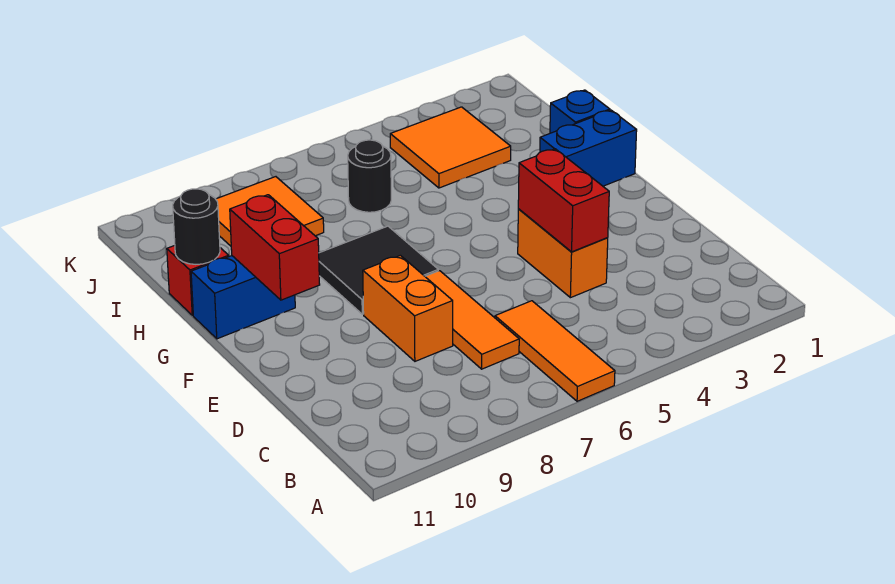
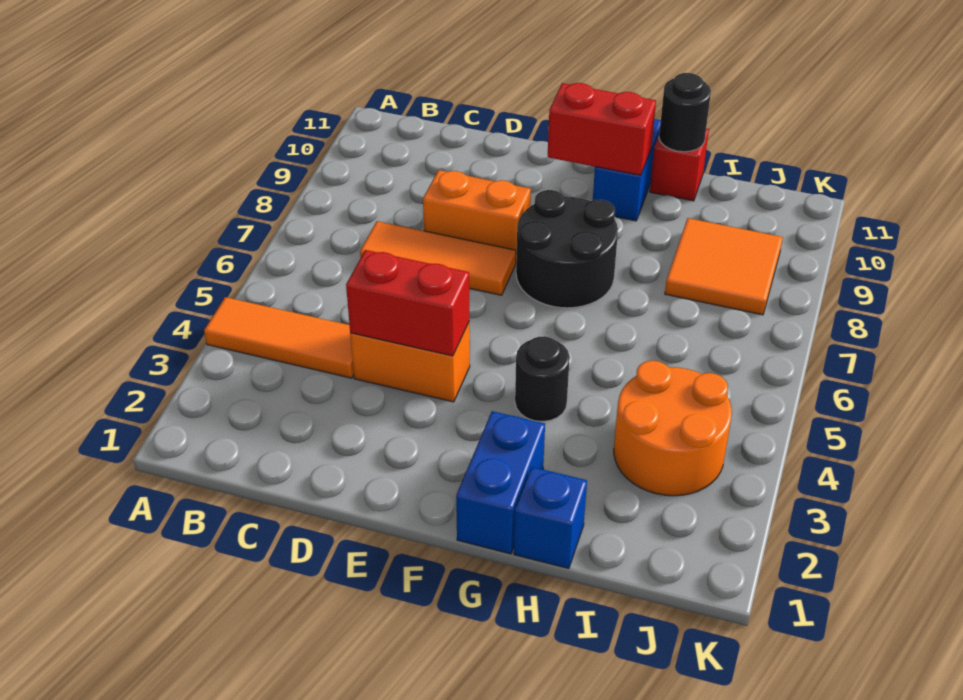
orange tile A6:C6 level 1 -> orange tile A4:C4 level 1
black tile F7:G8 level 1 -> black round brick F7:G8 level 1
orange tile I3:J4 level 1 -> orange round brick I3:J4 level 1
black round brick I6 level 1 -> black round brick G4 level 1

